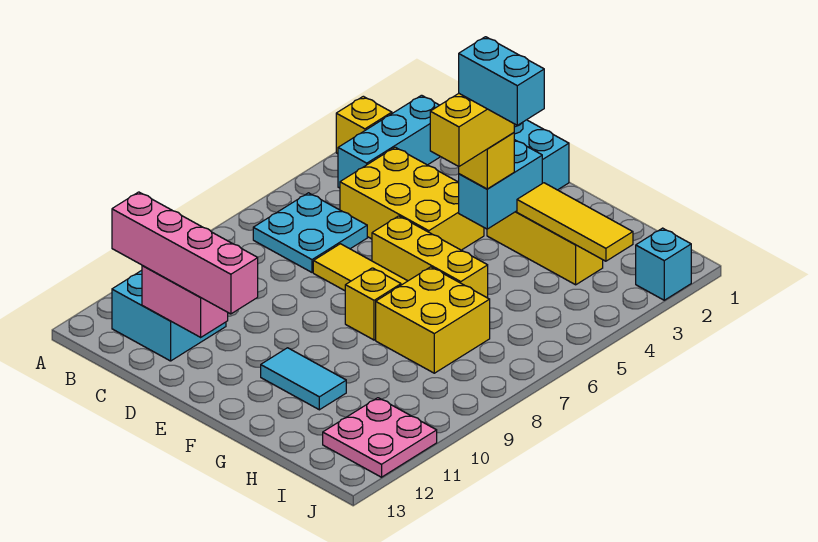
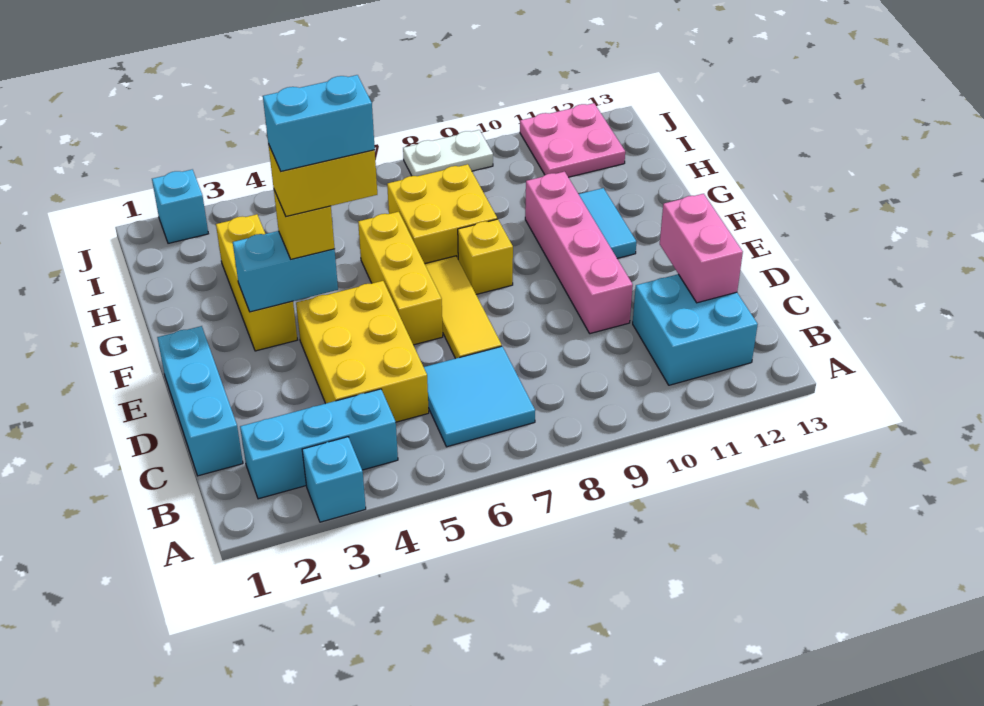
yellow brick A3 level 1 -> cyan brick A3 level 1
cyan plate B6:C7 level 1 -> cyan tile B6:C7 level 1
pink brick B12:E12 level 3 -> pink brick D10:G10 level 1
cyan brick F4:G4 level 5 -> cyan brick F4:F5 level 5
yellow tile G3:I3 level 2 -> none
none -> white plate J8:J9 level 1

